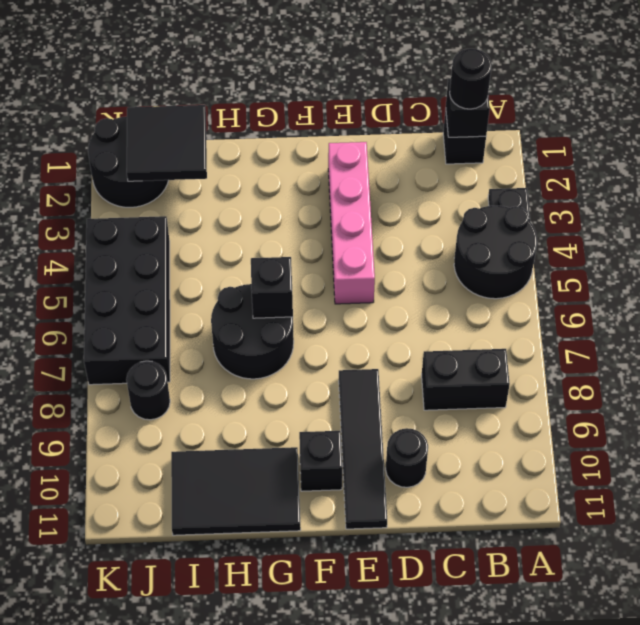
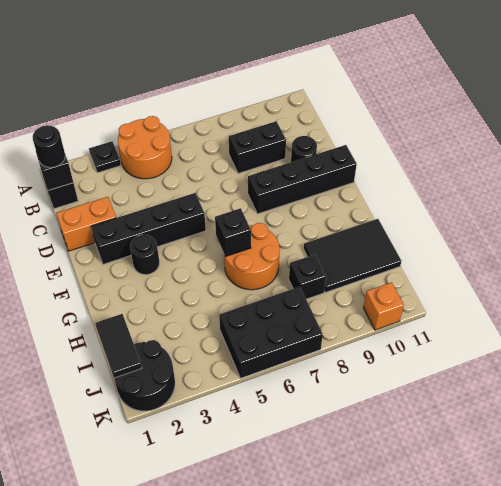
black round brick A4:B5 level 1 -> orange round brick A4:B5 level 1
black brick B8:C8 level 1 -> black brick C8:C9 level 1
none -> orange brick D1:D2 level 1
pink brick E2:E5 level 1 -> black brick E2:E5 level 1
black tile E8:E11 level 1 -> black brick E8:E11 level 1
black brick F10 level 1 -> black brick I8 level 1
black round brick G6:H7 level 1 -> orange round brick G6:H7 level 1
black tile G10:I11 level 1 -> black tile H9:I11 level 1
black tile I1:J2 level 2 -> black tile I1:J1 level 2
black brick J4:K7 level 1 -> black brick J5:K7 level 1
black round brick J8 level 1 -> black round brick F3 level 1
none -> orange brick K10 level 1

